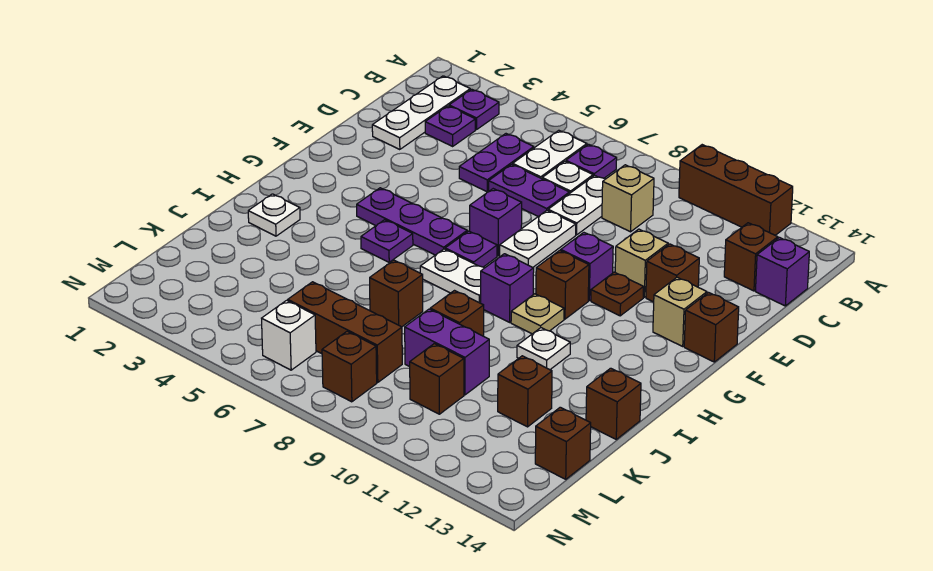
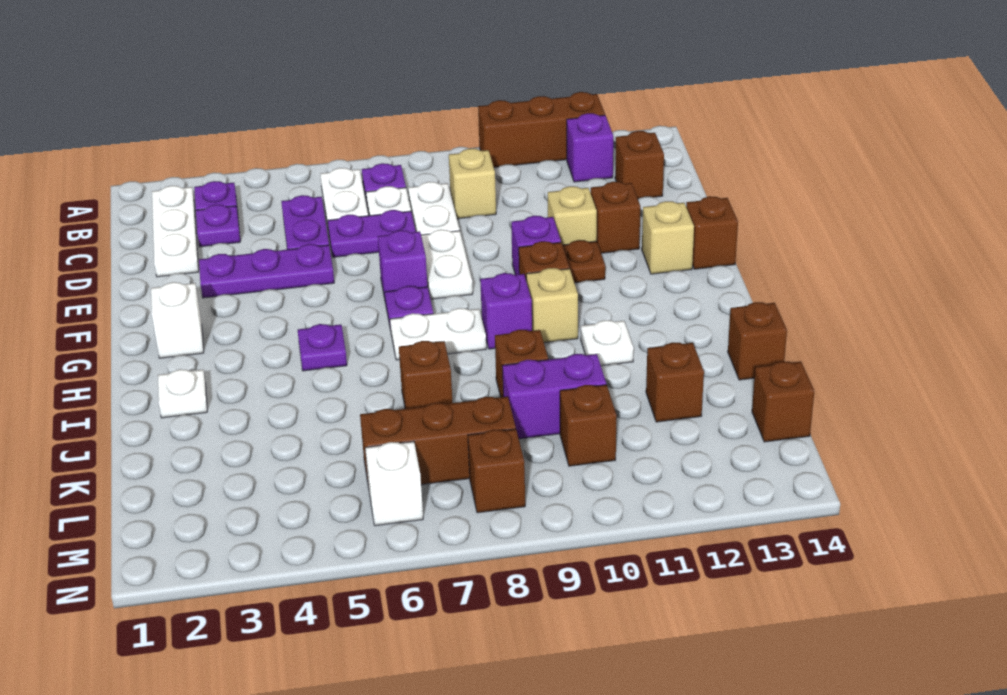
purple brick C14 level 1 -> purple brick B12 level 1
none -> white brick G2 level 1
purple plate G4:G6 level 1 -> purple plate E3:E5 level 1
tan plate H10 level 1 -> tan brick H10 level 1

